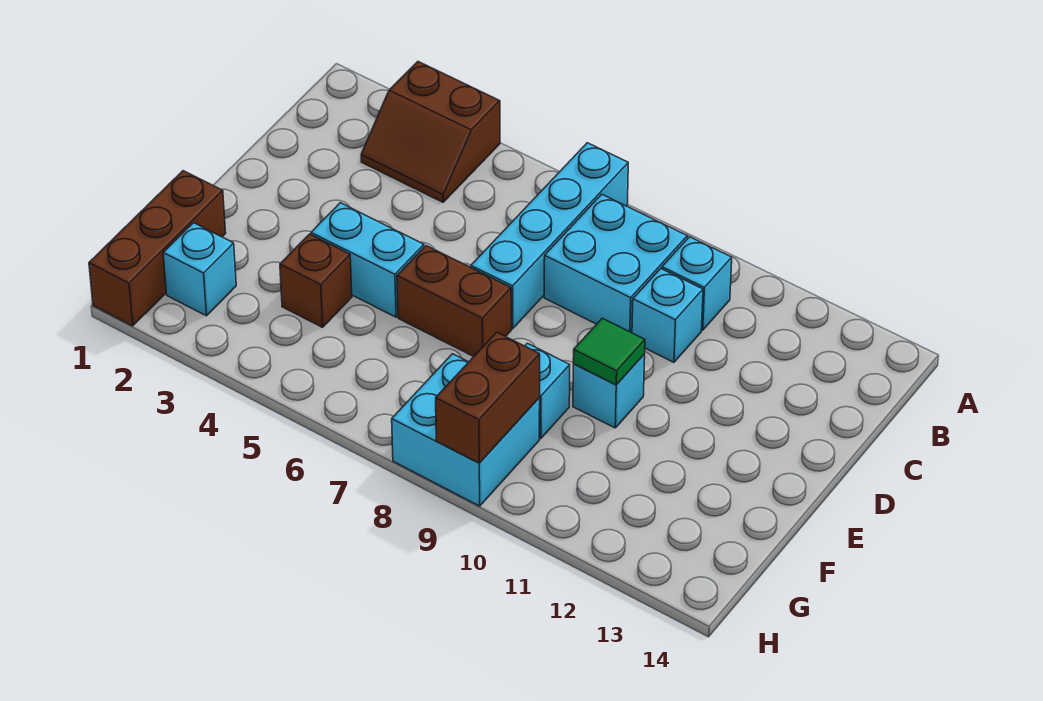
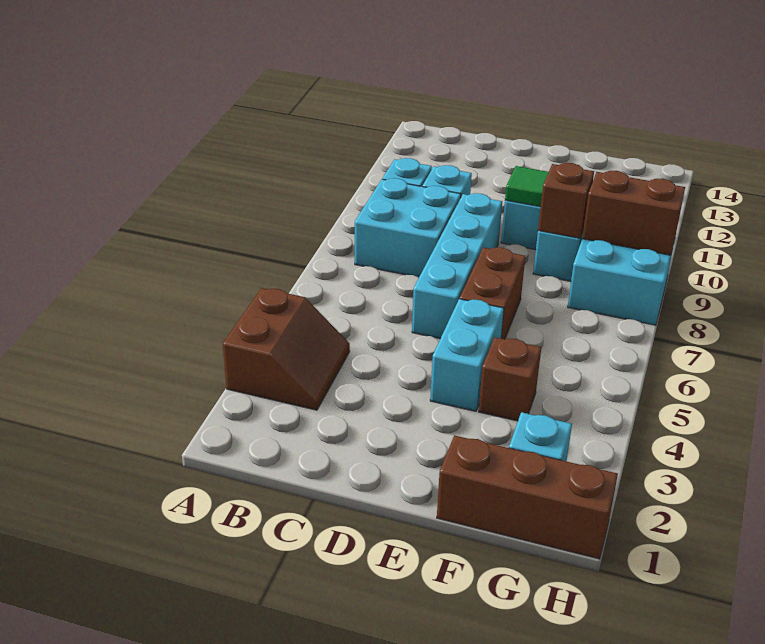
cyan brick A7:D7 level 1 -> cyan brick D6:D9 level 1
none -> brown brick F9 level 2

